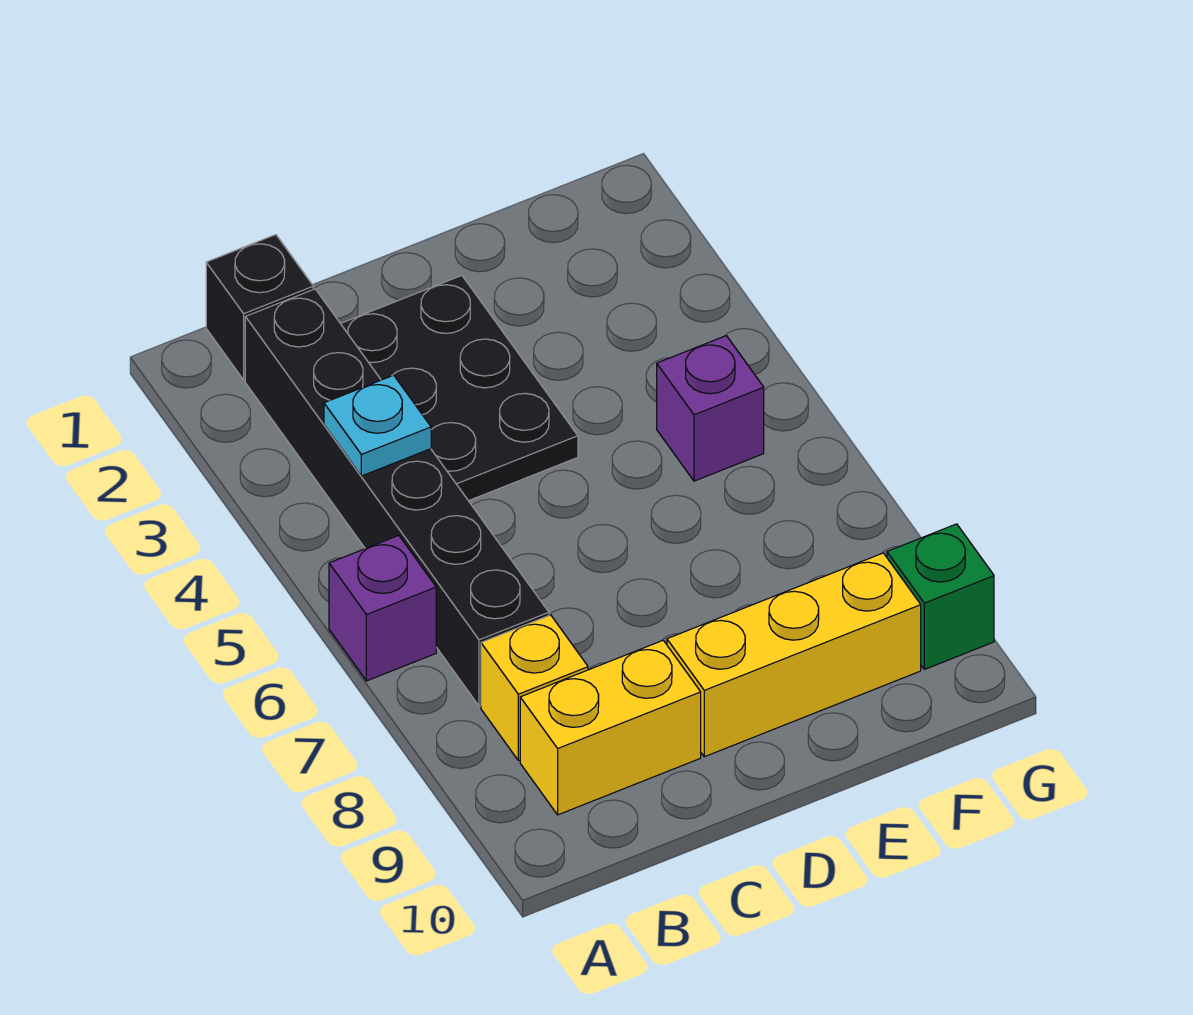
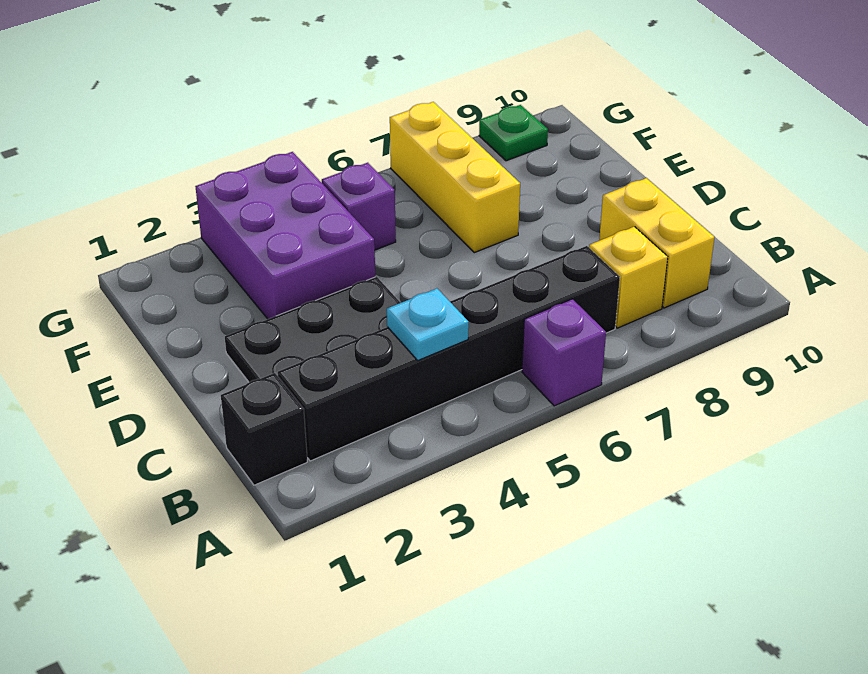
yellow brick D9:F9 level 1 -> yellow brick E7:G7 level 1
none -> purple brick E3:G4 level 1
green brick G9 level 1 -> green plate G9 level 1

